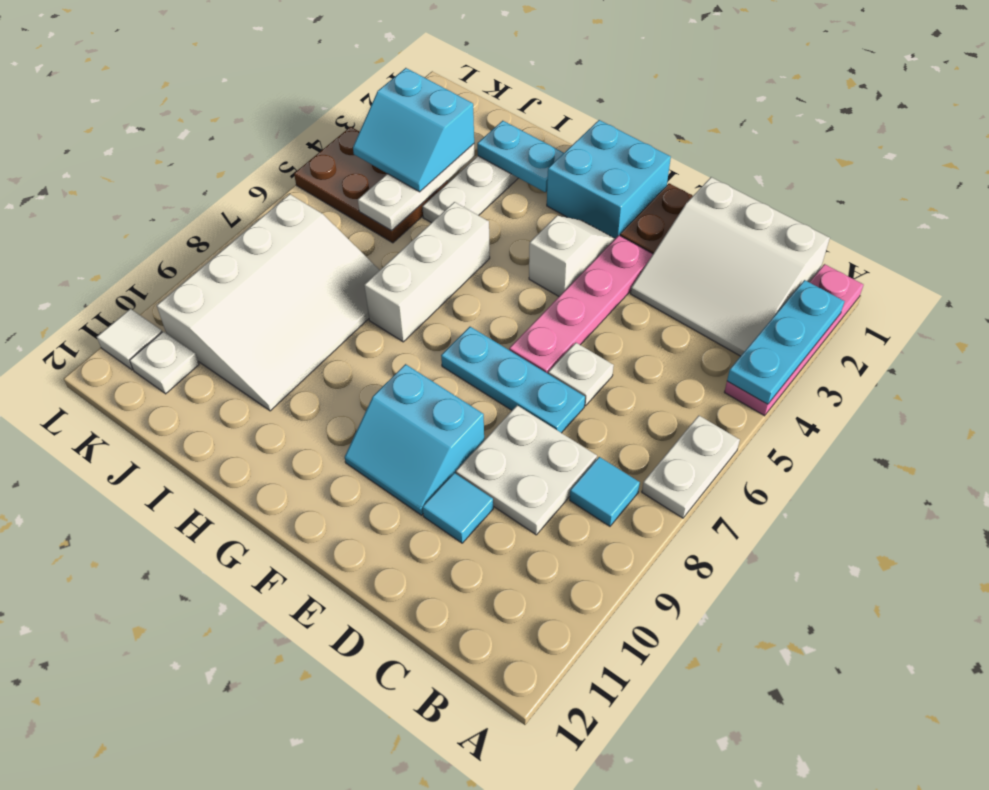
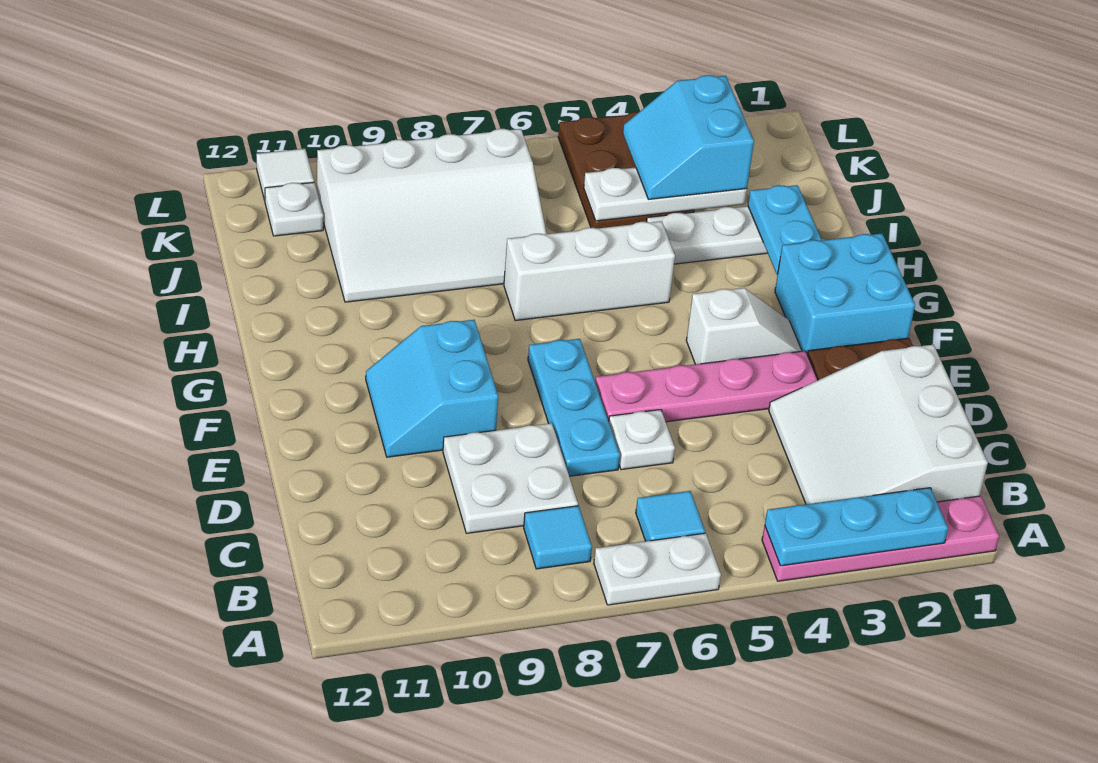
cyan tile D10 level 1 -> cyan tile B6 level 1

